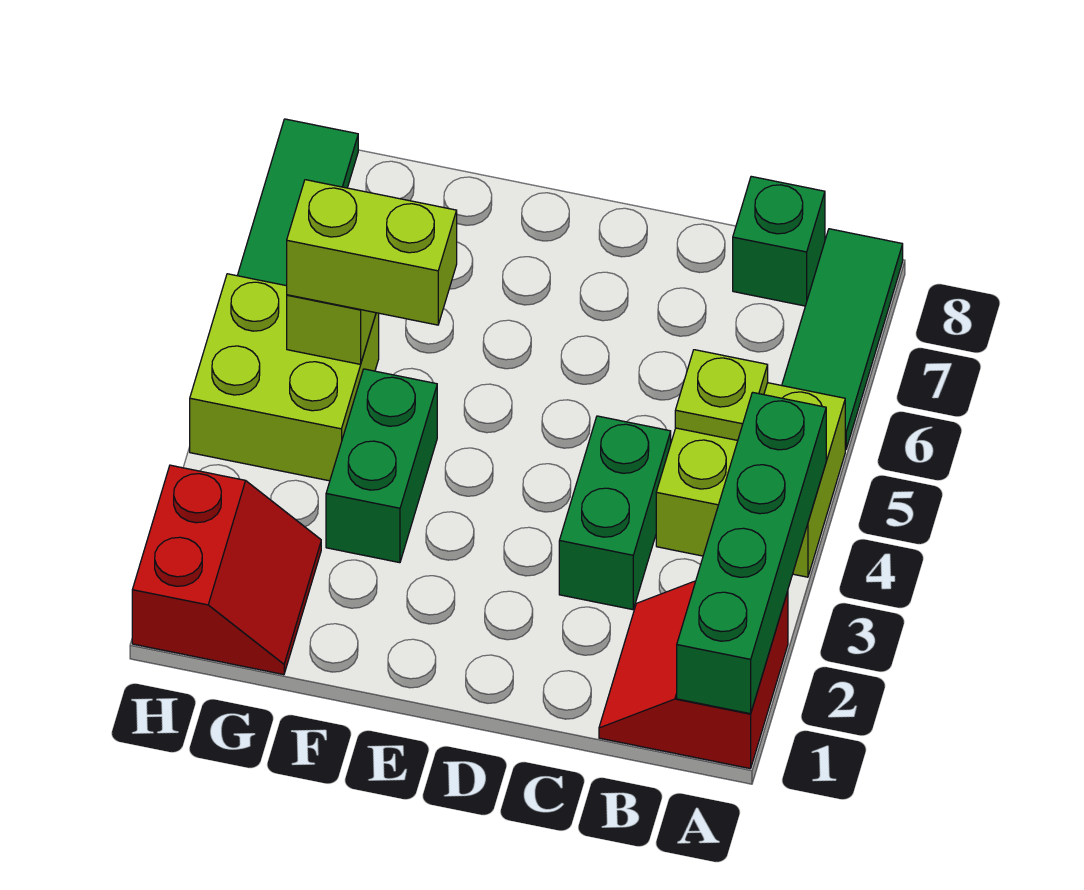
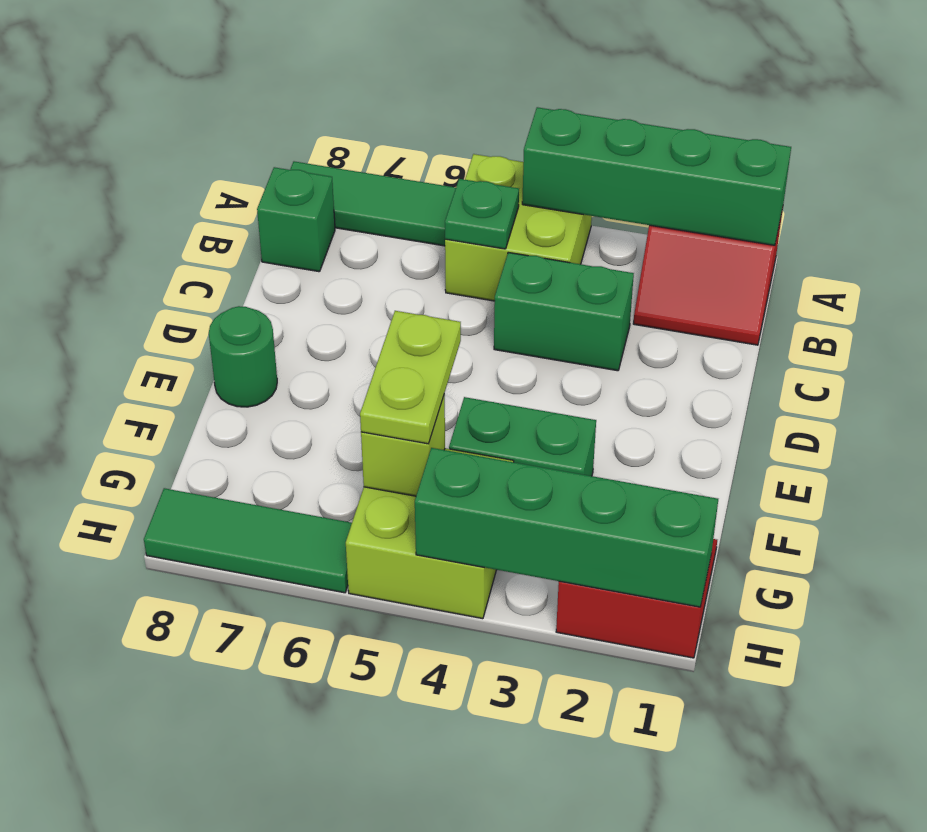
lime plate B5 level 2 -> green plate B5 level 2
none -> green round brick E8 level 1
lime brick F5:G5 level 3 -> lime plate F5:G5 level 3
none -> green brick H1:H4 level 2

